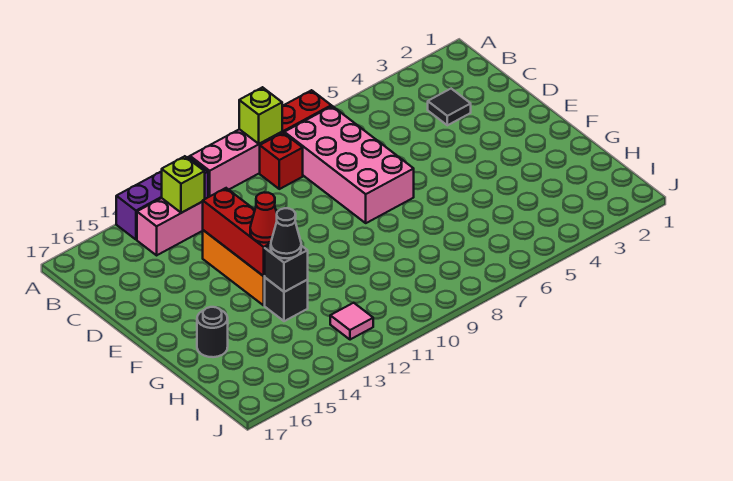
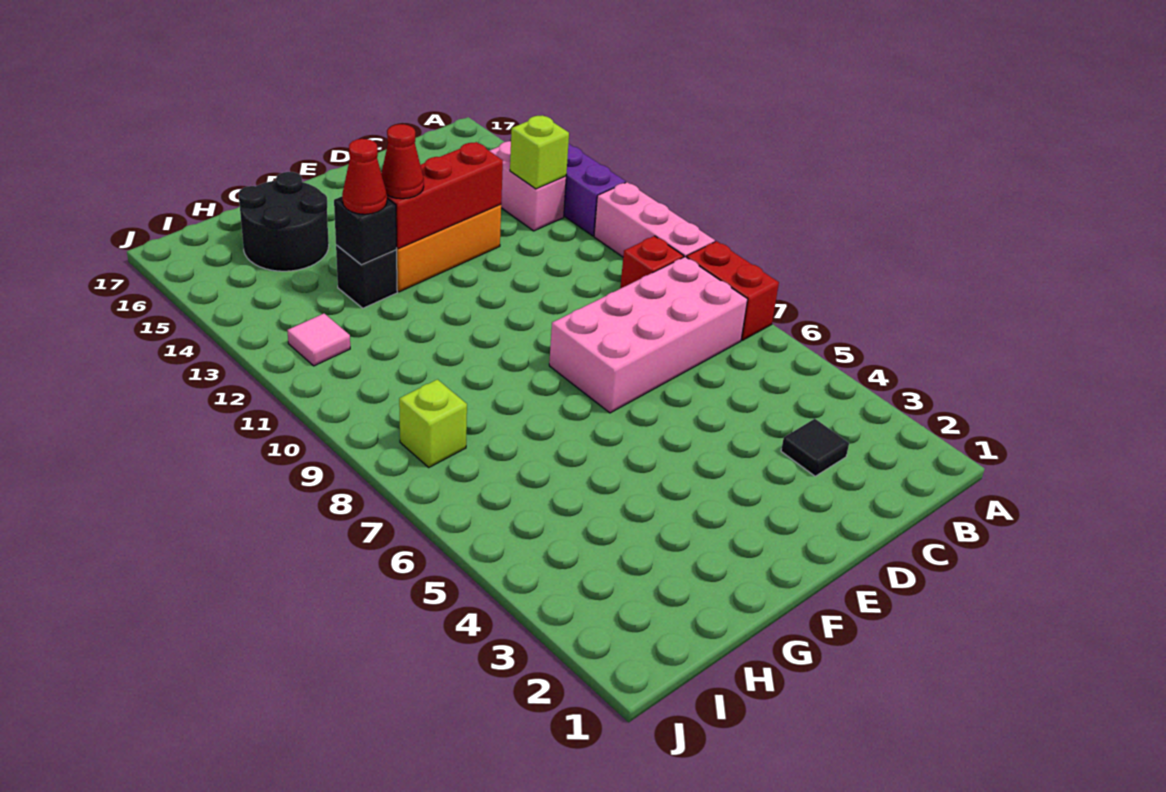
lime brick A9 level 2 -> lime brick I8 level 1
black cone G13 level 3 -> red cone G13 level 3
black round brick G16 level 1 -> black round brick G15:H16 level 1

